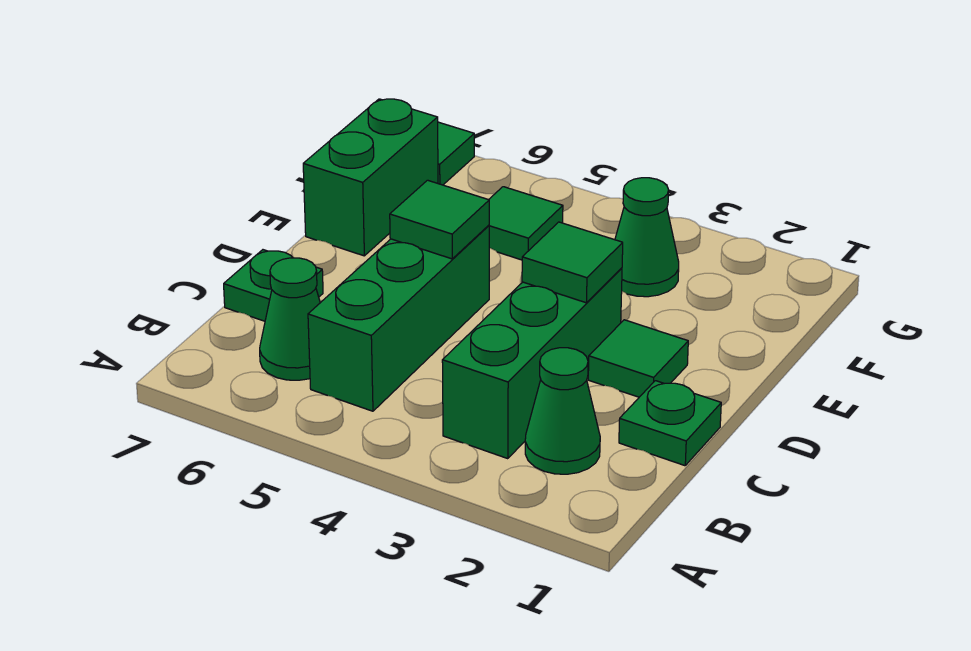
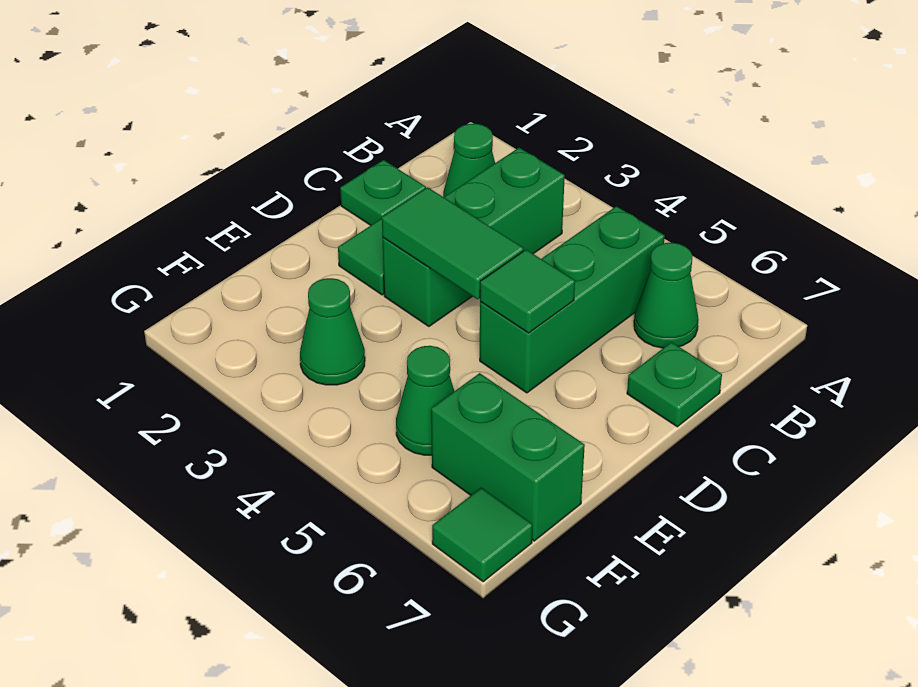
green tile D3 level 2 -> green tile D3:D4 level 2
green brick E7:F7 level 1 -> green brick F6:F7 level 1
green tile F5 level 1 -> green cone F5 level 1

